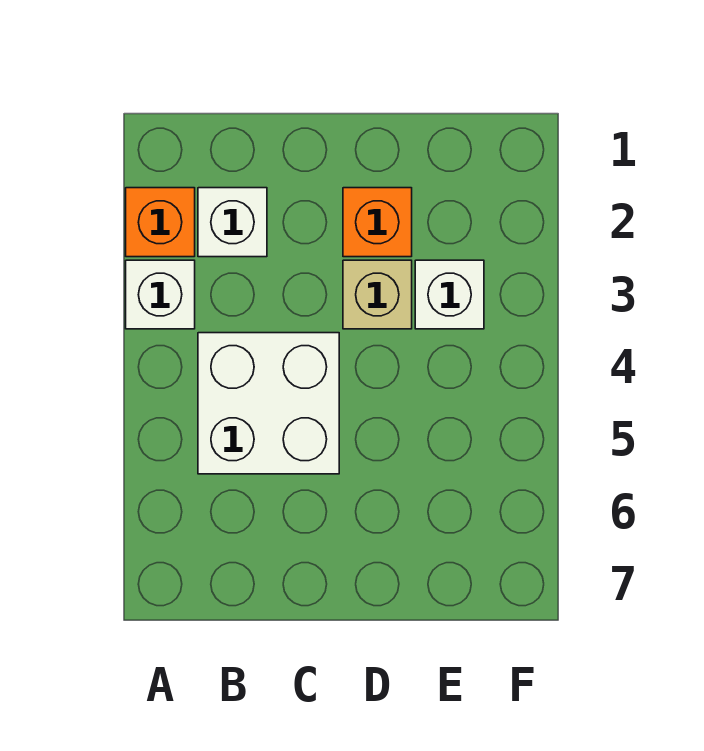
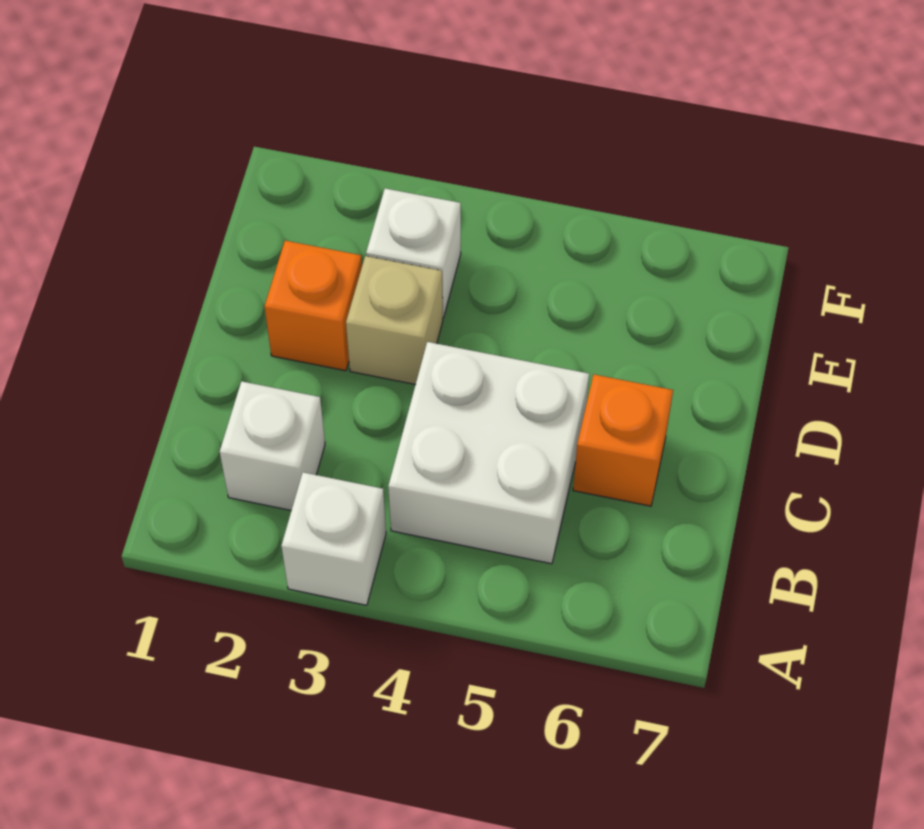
orange brick A2 level 1 -> orange brick C6 level 1

